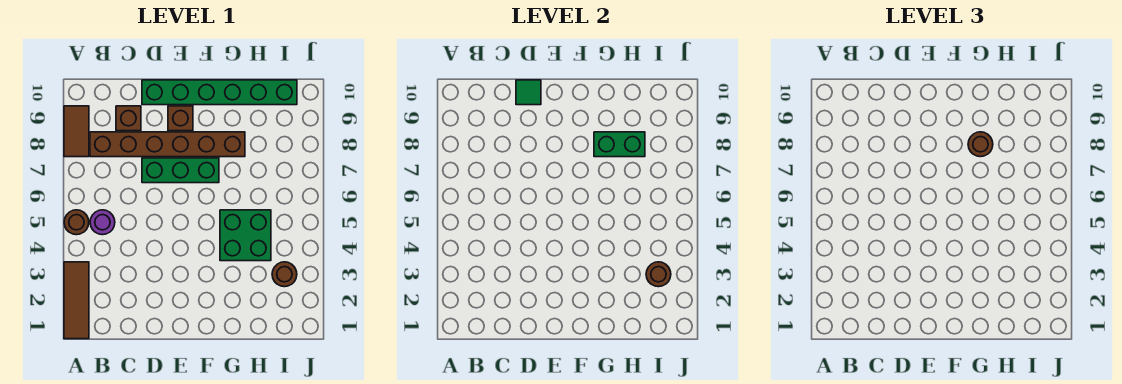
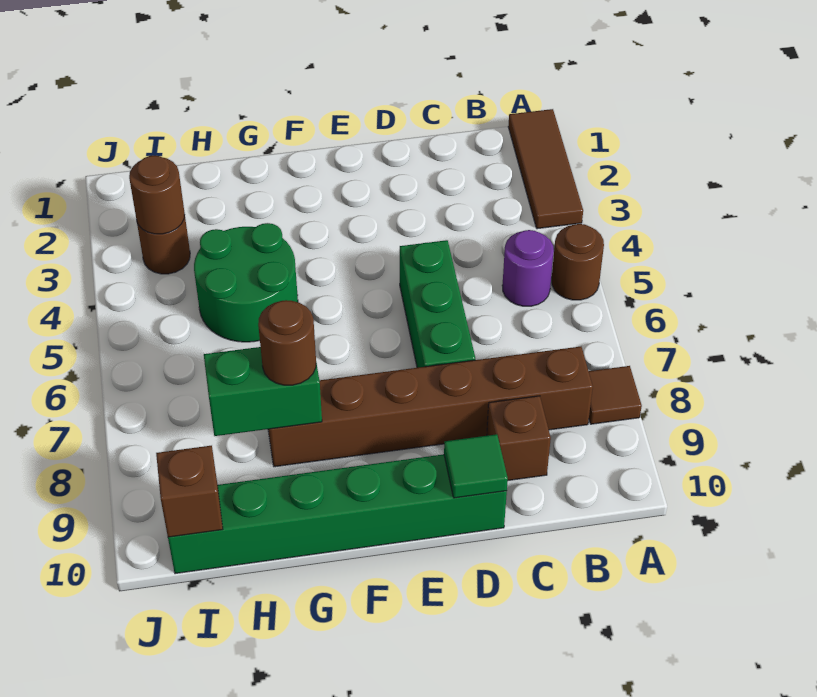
brown tile A8:A9 level 1 -> brown tile A8 level 1
green brick D7:F7 level 1 -> green brick D5:D7 level 1
brown brick E9 level 1 -> brown brick I10 level 2
green brick G4:H5 level 1 -> green round brick G4:H5 level 1

